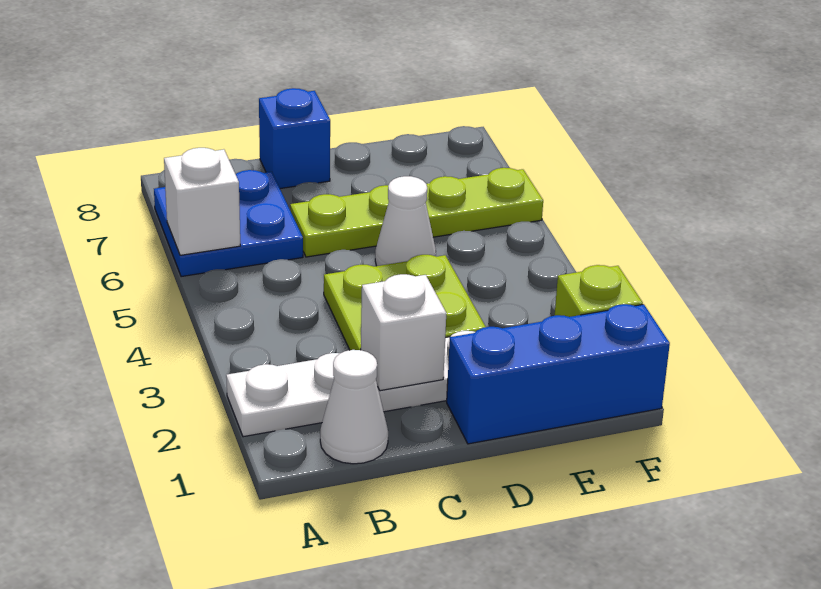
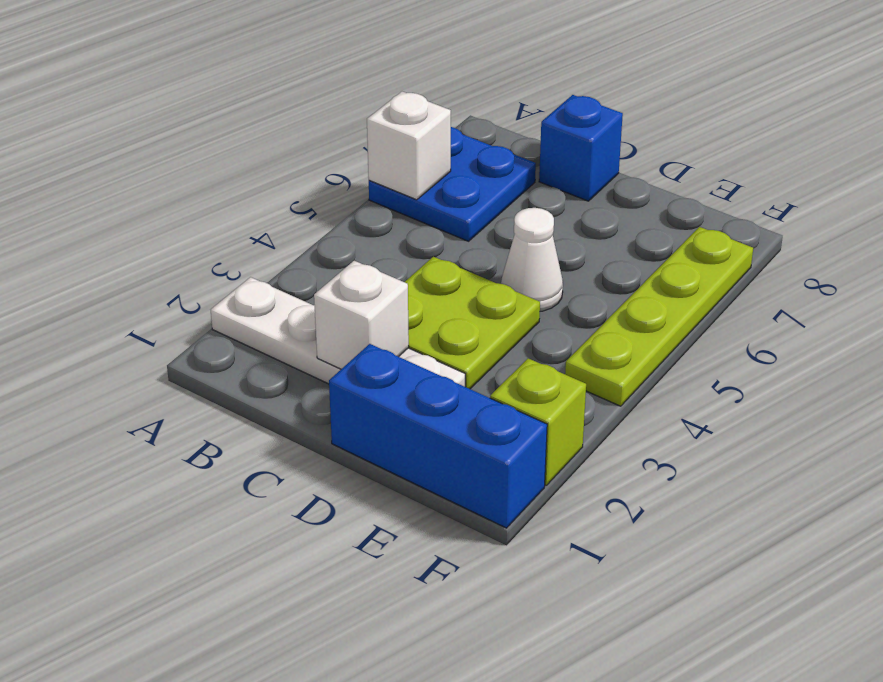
white cone B1 level 1 -> none
lime plate C6:F6 level 1 -> lime plate F4:F7 level 1

